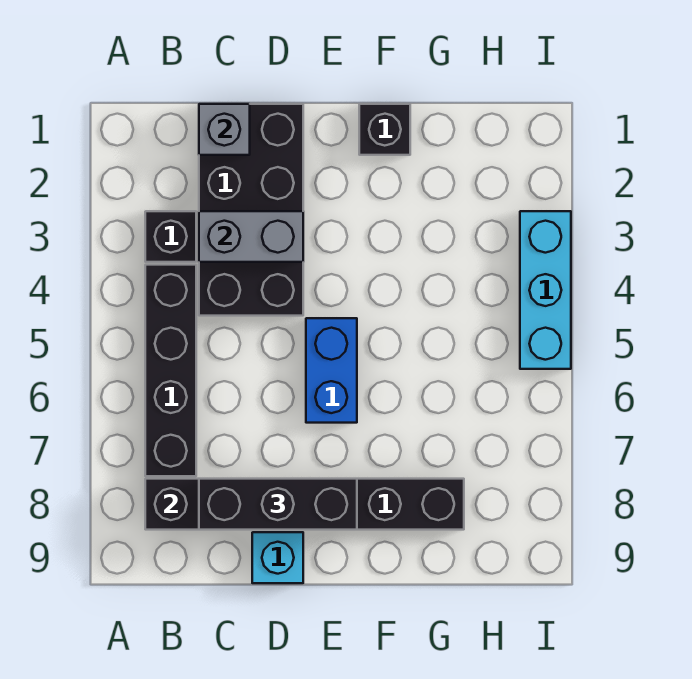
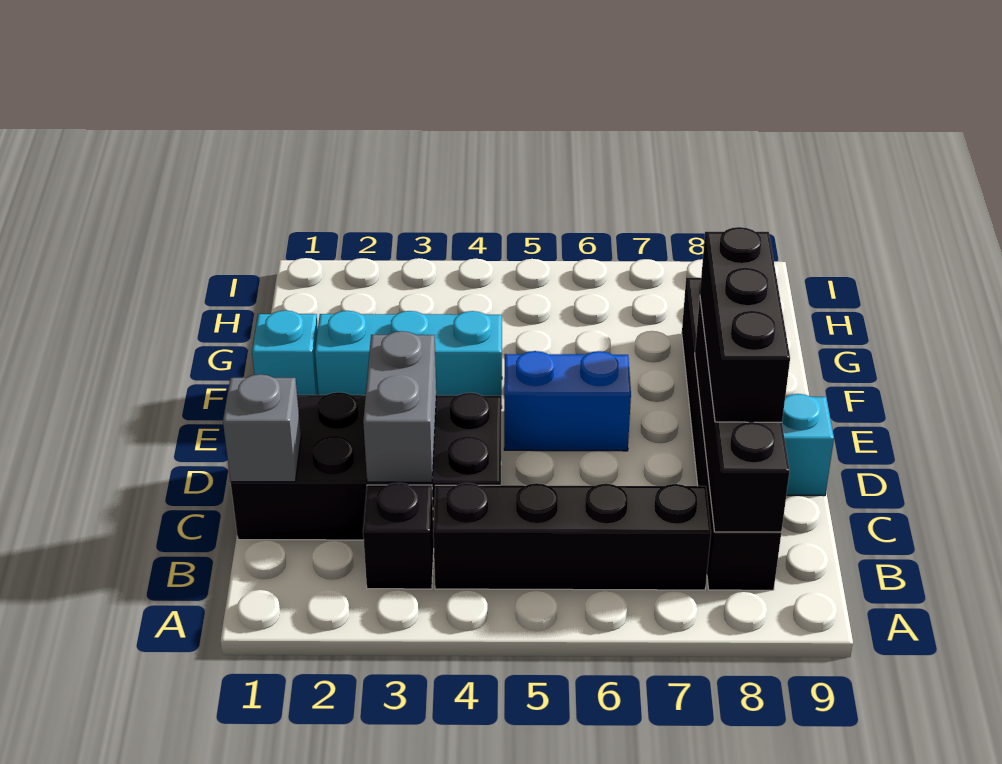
black brick F1 level 1 -> cyan brick F1 level 1
cyan brick I3:I5 level 1 -> cyan brick F2:F4 level 1

